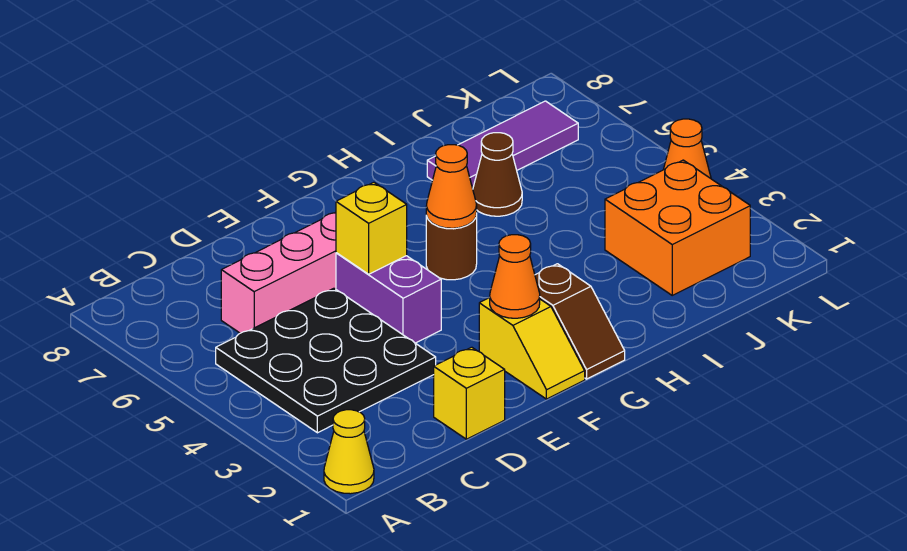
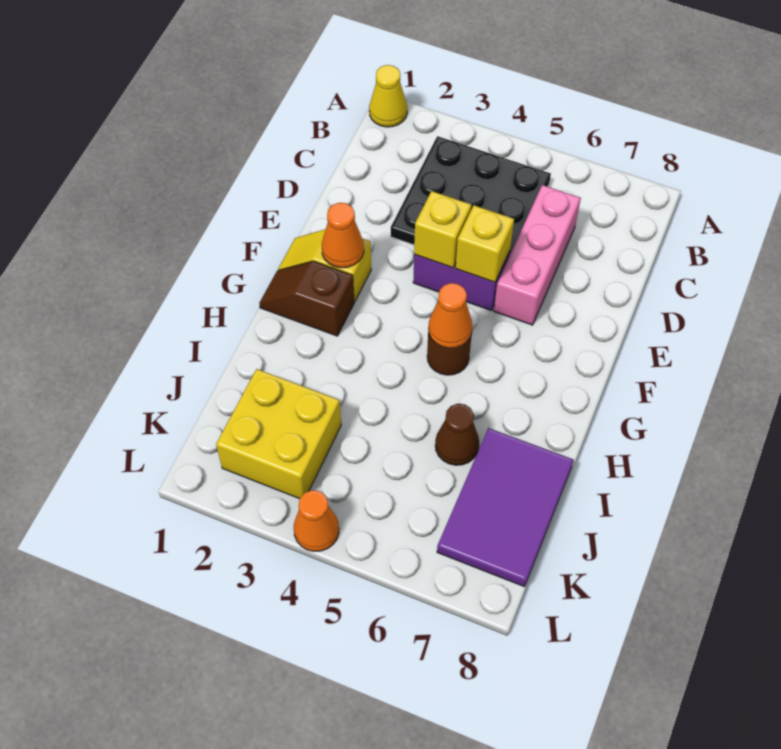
yellow brick D1 level 1 -> yellow brick E4 level 2
purple tile I7:K7 level 1 -> purple tile I7:K8 level 1
orange brick J2:K3 level 1 -> yellow brick J2:K3 level 1

